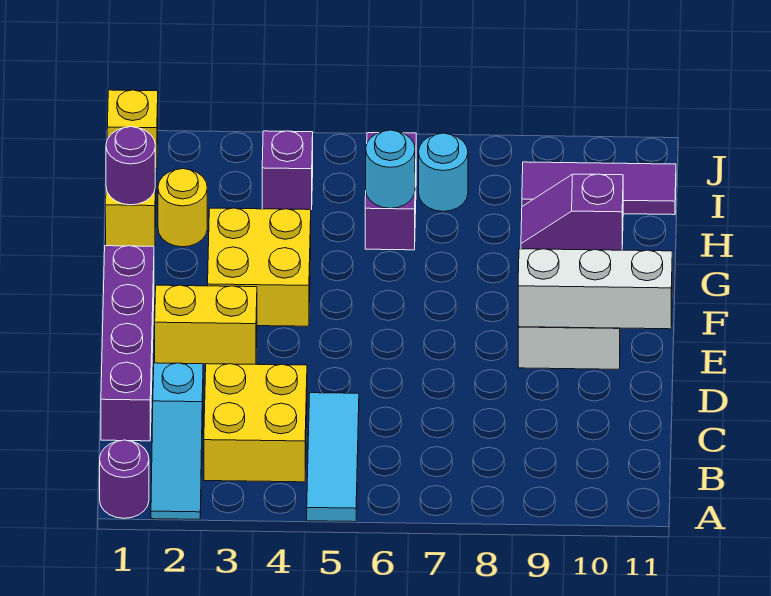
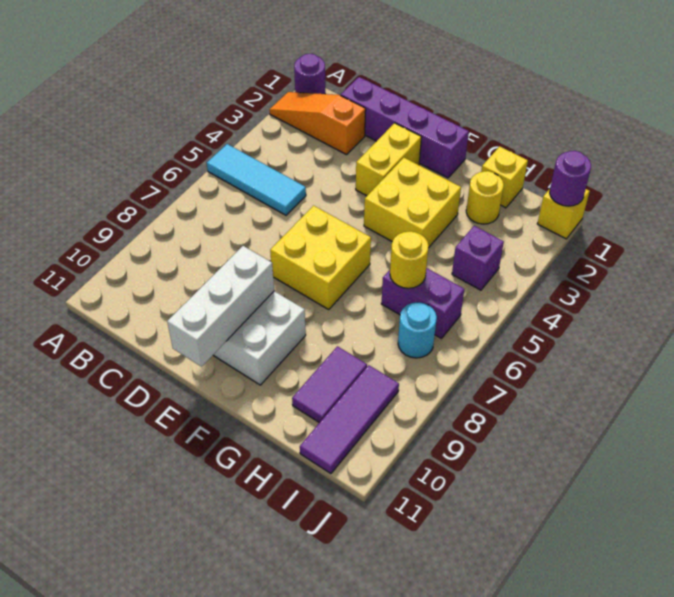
cyan slope A2:C2 level 1 top C -> orange slope A2:C2 level 1 top C
yellow brick B3:C4 level 1 -> yellow brick E6:F7 level 1
purple round brick H1 level 2 -> purple round brick J1 level 2
cyan round brick H6 level 2 -> yellow round brick H6 level 2
purple slope H9:H10 level 1 top 10 -> purple tile H9:H10 level 1

